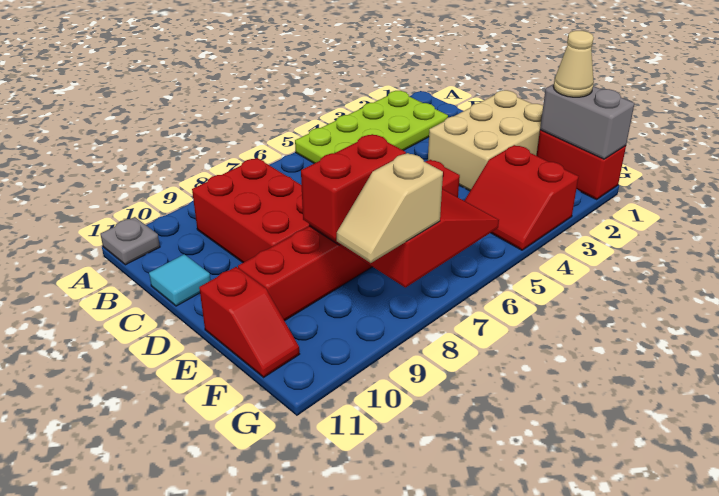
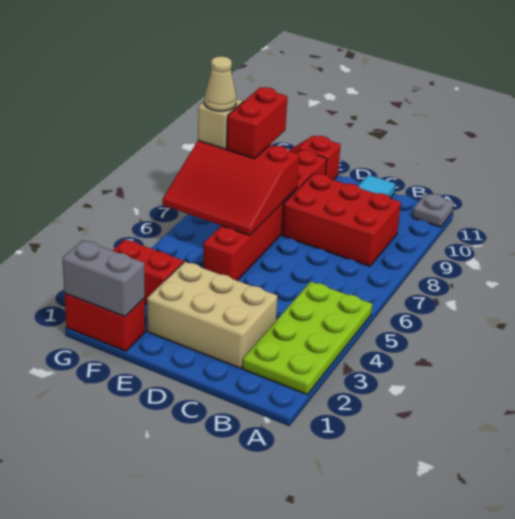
tan brick D1:E3 level 1 -> tan brick C2:E3 level 1
tan cone F1 level 3 -> tan cone G8 level 4

